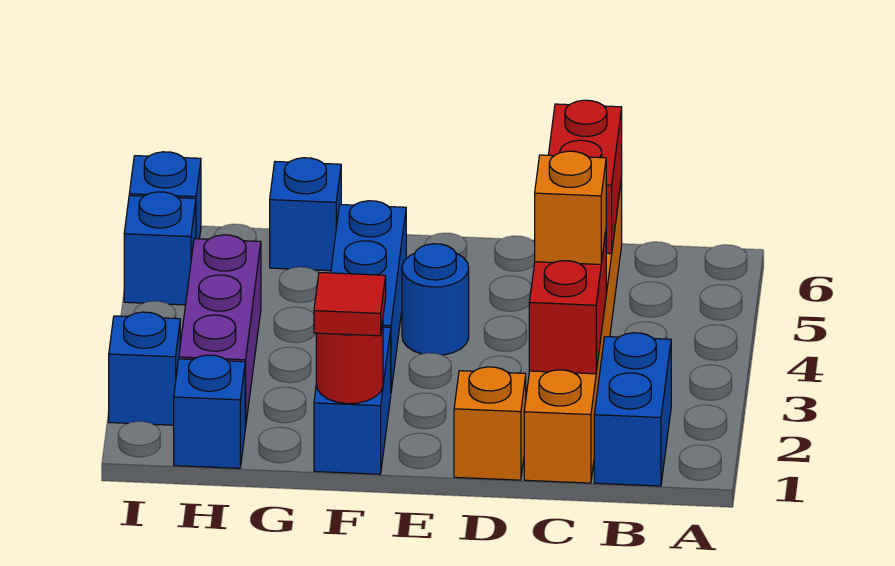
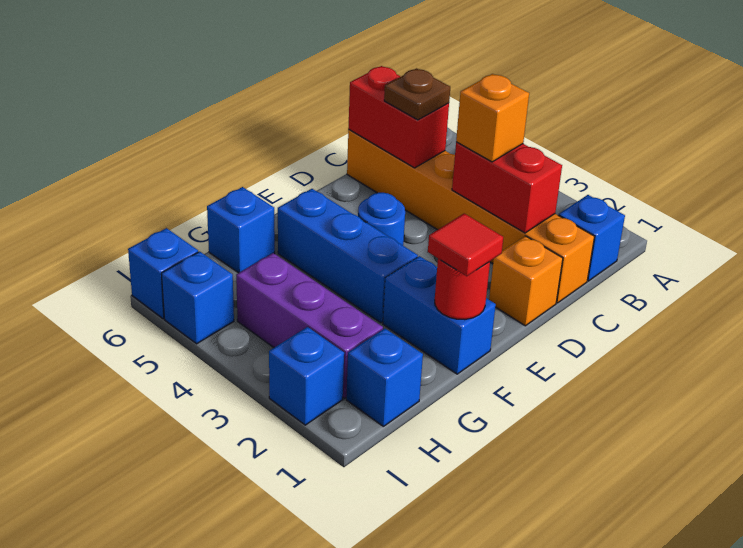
blue brick B1:B2 level 1 -> blue brick B1 level 1
none -> brown plate C5 level 3

